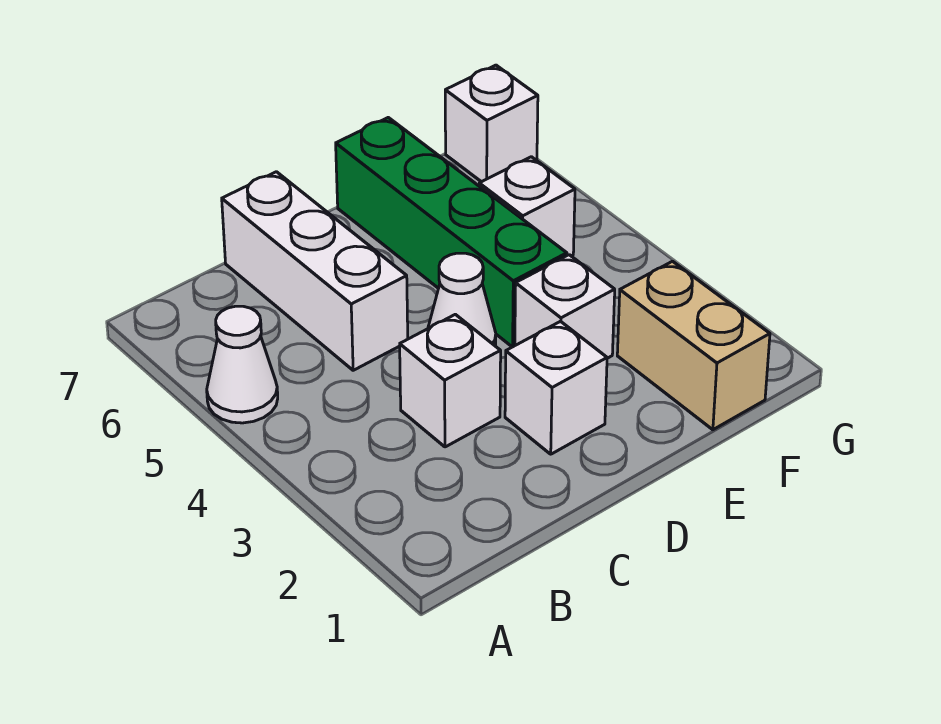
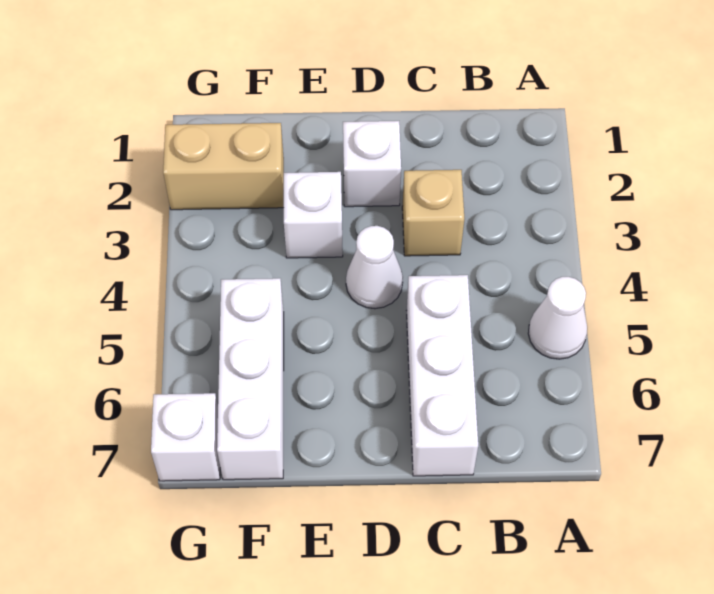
white brick C3 level 1 -> tan brick C3 level 1
green brick E4:E7 level 1 -> none
tan brick F1:F2 level 1 -> tan brick F2:G2 level 1
white brick F5 level 1 -> white brick F5:F7 level 1

